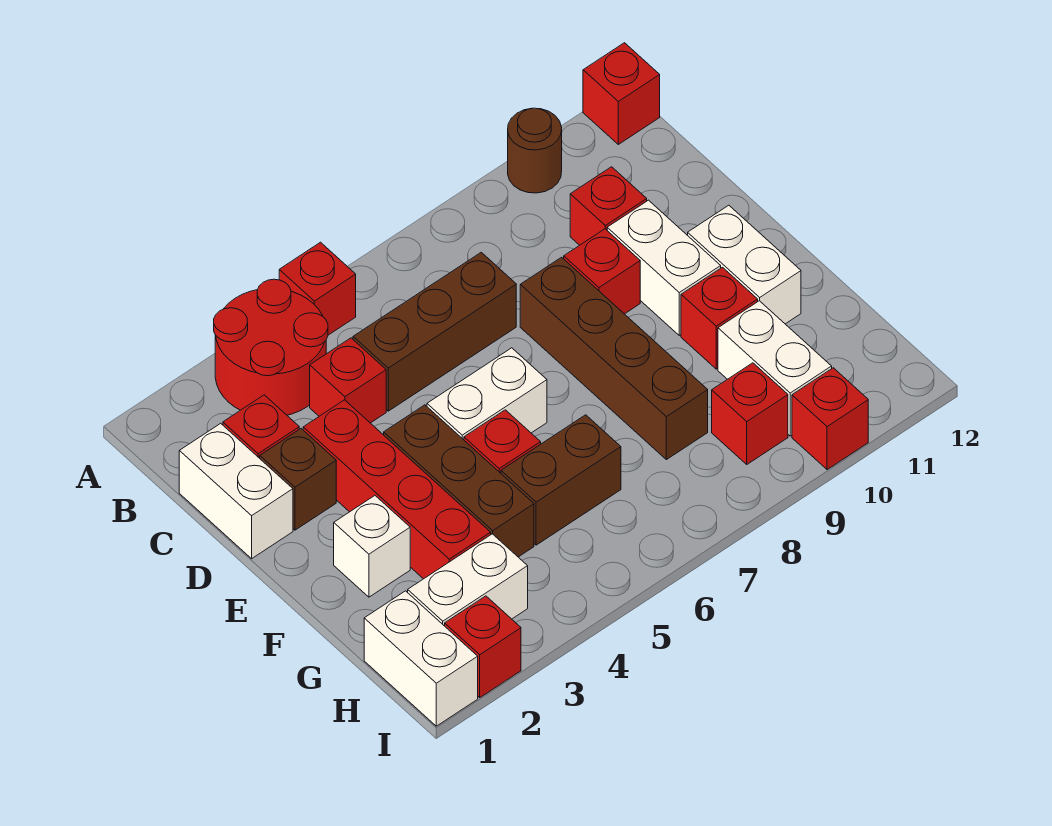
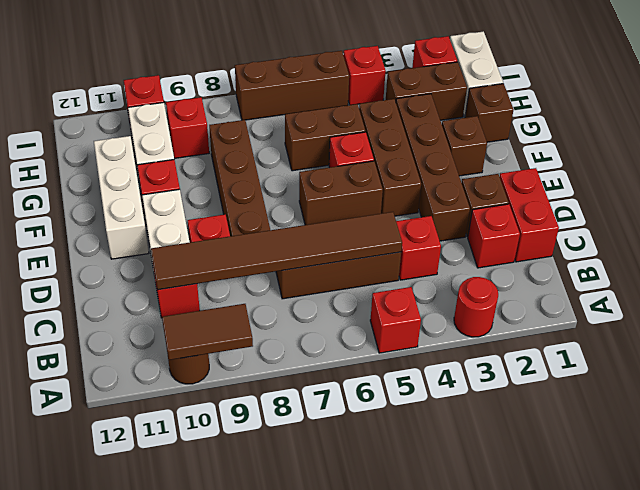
red round brick A3:B4 level 1 -> red round brick A3 level 1
none -> brown tile A9:A10 level 2
red brick A12 level 1 -> red brick I4 level 1
white brick C1:D1 level 1 -> red brick C1:D1 level 1
none -> brown tile C5:C10 level 2
red brick D3:G3 level 1 -> brown brick D3:G3 level 1
white brick E5:E6 level 1 -> brown brick E5:E6 level 1
white brick E11:F11 level 1 -> white brick E11:G11 level 1
white brick F2 level 1 -> brown brick F2 level 1
none -> brown brick G1 level 1
white brick H2:H3 level 1 -> brown brick H2:H3 level 1
none -> brown brick I5:I7 level 1

